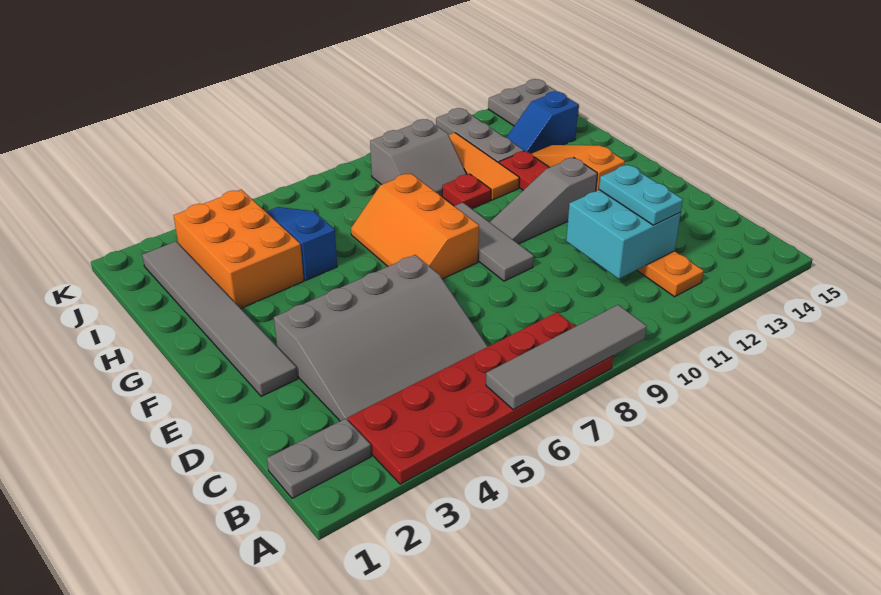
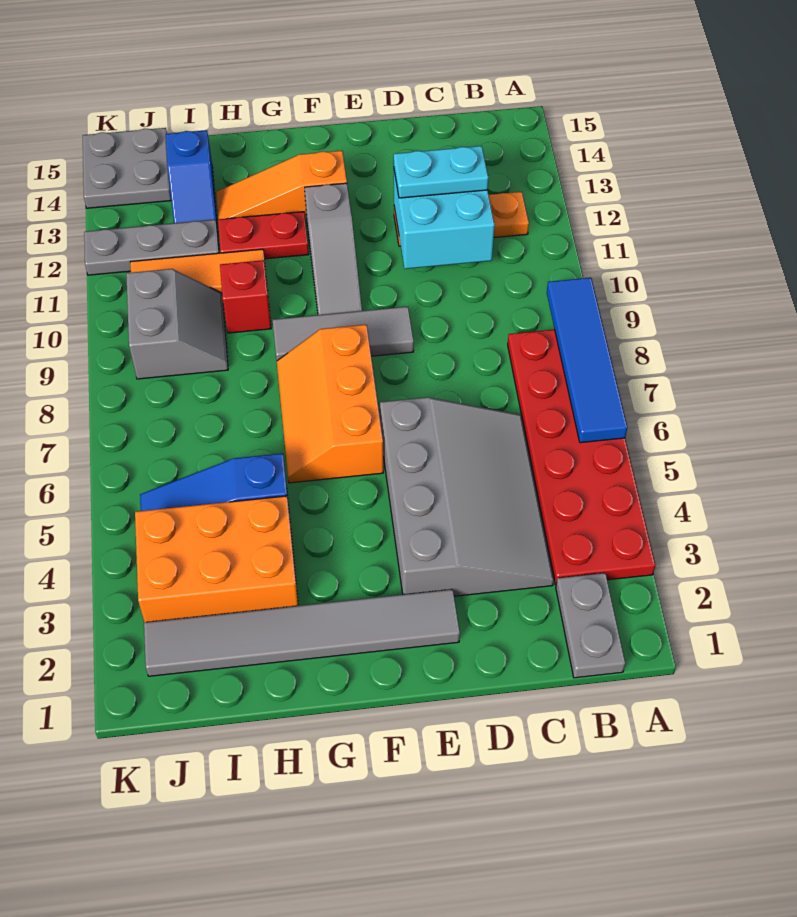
grey tile A6:A9 level 2 -> blue tile A6:A9 level 2
orange slope F7:H8 level 1 top 8 -> orange slope F6:G8 level 1 top F
red plate H10 level 1 -> red brick H10 level 1

